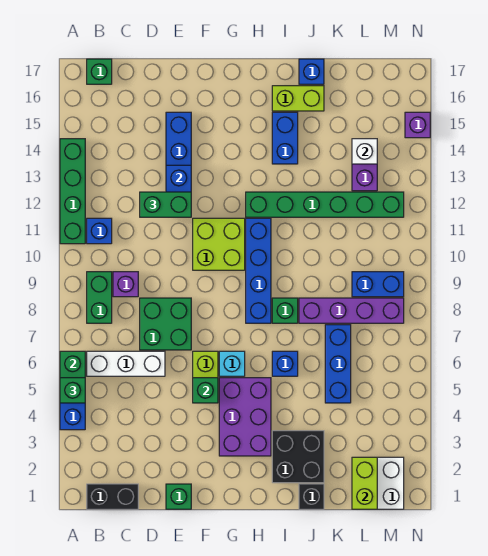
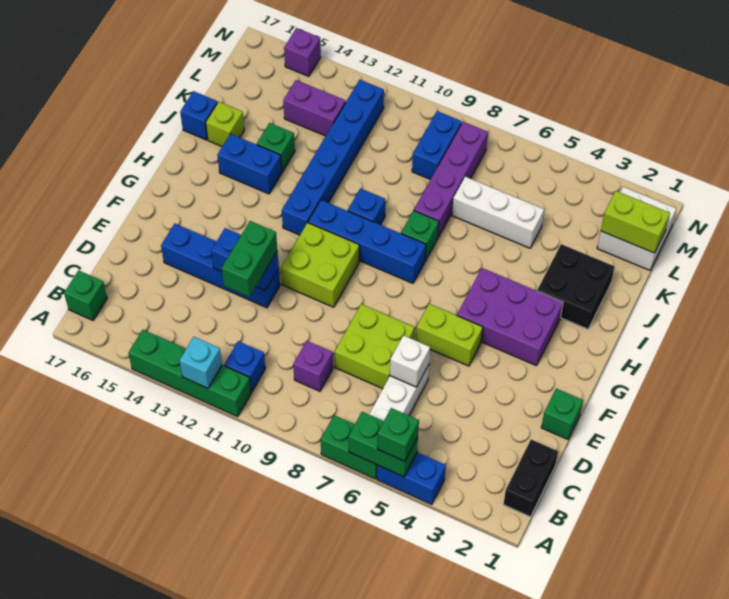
green brick B8:B9 level 1 -> green brick A6:A7 level 1
green brick D7:E8 level 1 -> lime brick D7:E8 level 1
green brick F5 level 2 -> green brick J14 level 1
cyan brick G6 level 1 -> cyan brick A12 level 2
green brick H12:M12 level 1 -> blue brick H12:M12 level 1
blue brick I6 level 1 -> blue brick I10 level 1
lime brick I16:J16 level 1 -> lime brick J16 level 1
black brick J1 level 1 -> none
blue brick K5:K7 level 1 -> white brick K5:K7 level 1
white brick L14 level 2 -> white brick D6 level 2

